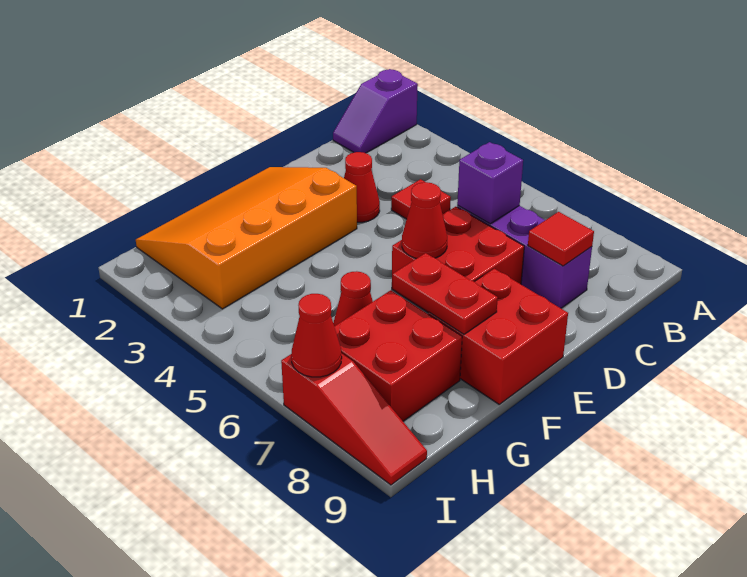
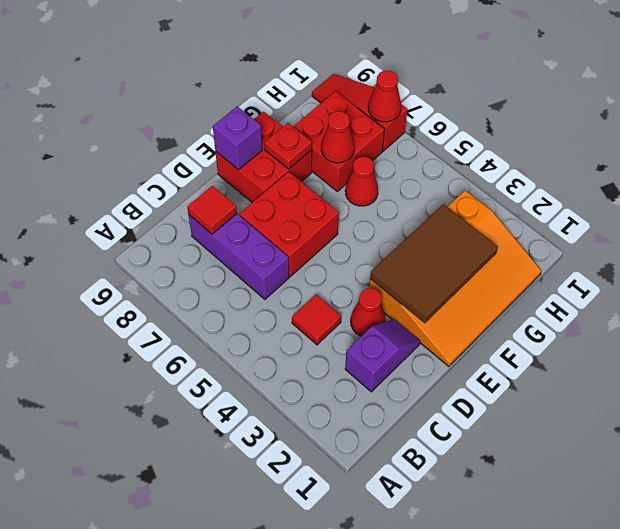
purple slope A1:B1 level 1 top A -> purple slope C2:D2 level 1 top C
purple brick C6 level 2 -> purple brick E9 level 2
none -> brown tile E2:G3 level 2
red cone E6 level 2 -> red cone G7 level 2
red plate F7:F8 level 2 -> red plate F8 level 2

